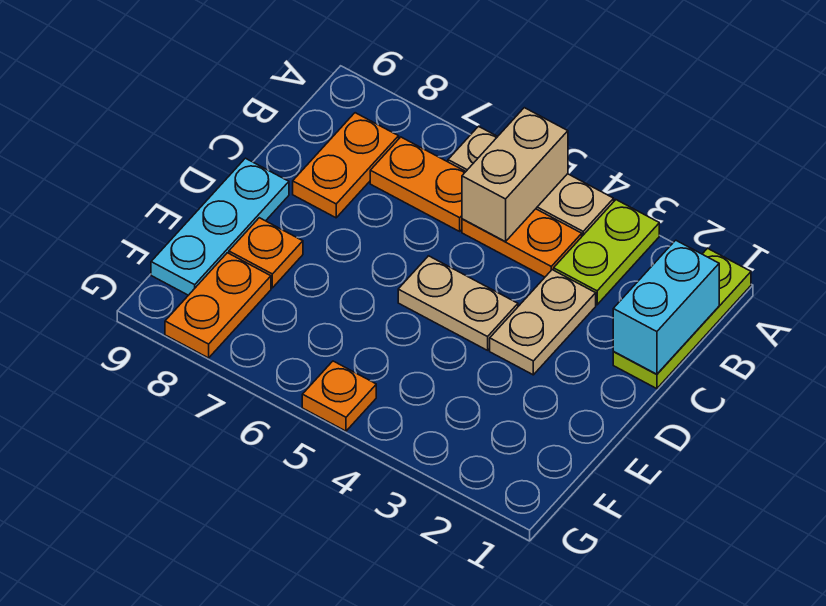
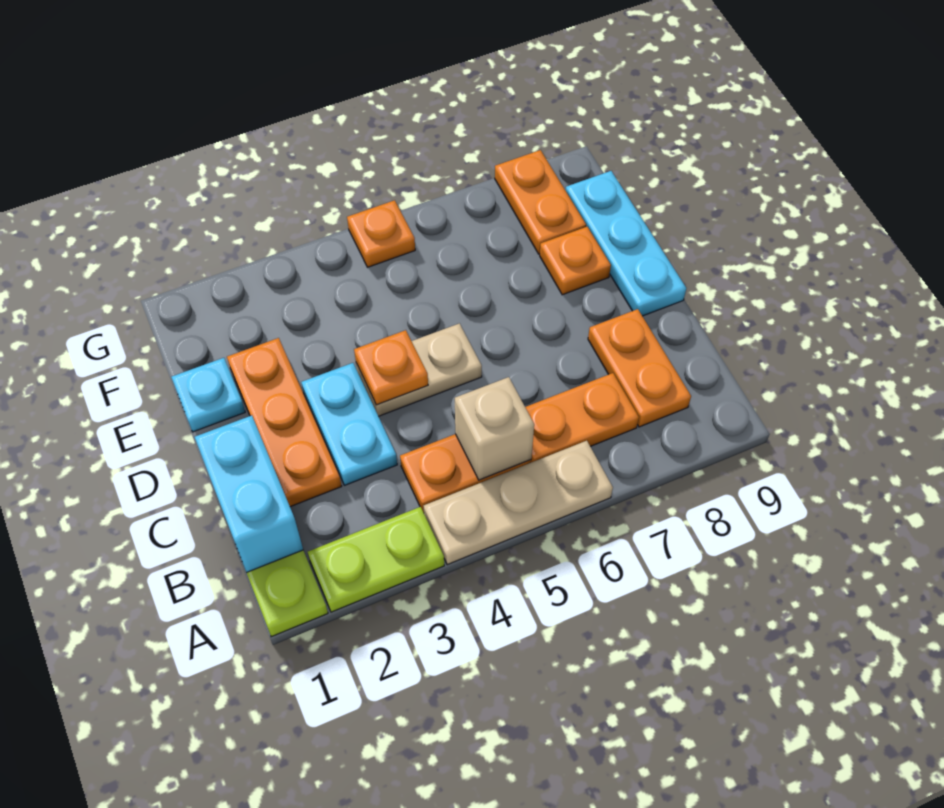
lime plate A3:B3 level 1 -> lime plate A2:A3 level 1
tan brick A5:B5 level 2 -> tan brick B5 level 2
none -> orange plate C2:E2 level 1
tan plate C3:D3 level 1 -> cyan plate C3:D3 level 1
none -> orange plate D4 level 2
none -> cyan plate E1 level 1

